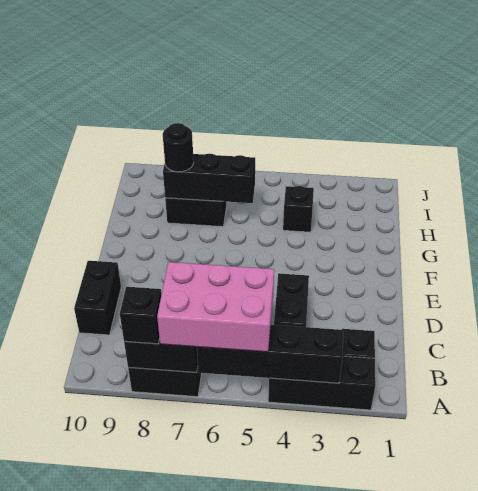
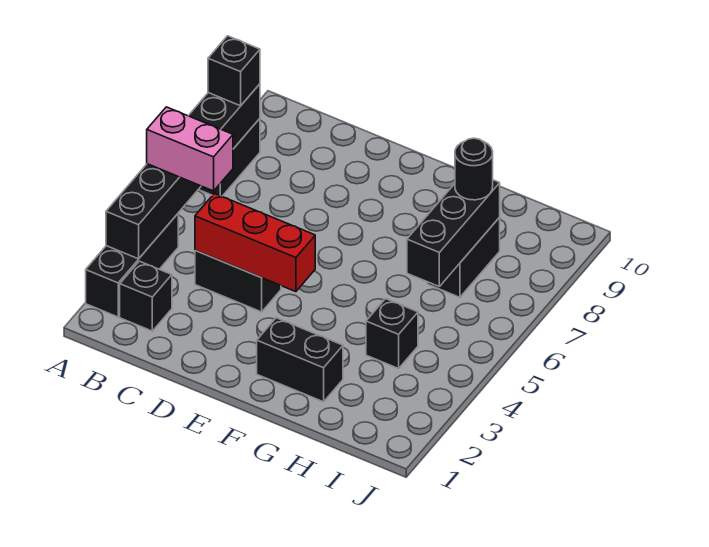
pink brick A5:B7 level 3 -> pink brick A5:B5 level 3
none -> red brick C4:E4 level 2
black brick C10:D10 level 1 -> black brick F2:G2 level 1

